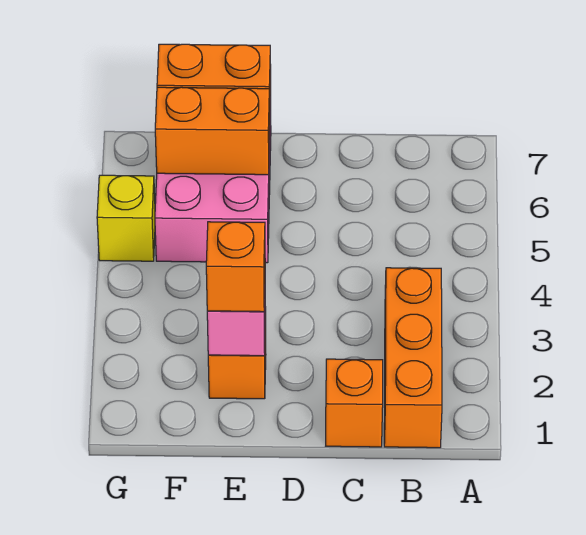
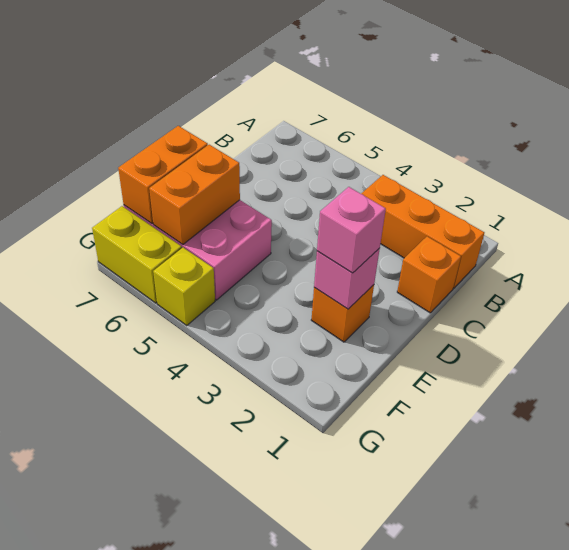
orange brick E2 level 3 -> pink brick E2 level 3
none -> yellow brick G6:G7 level 1

